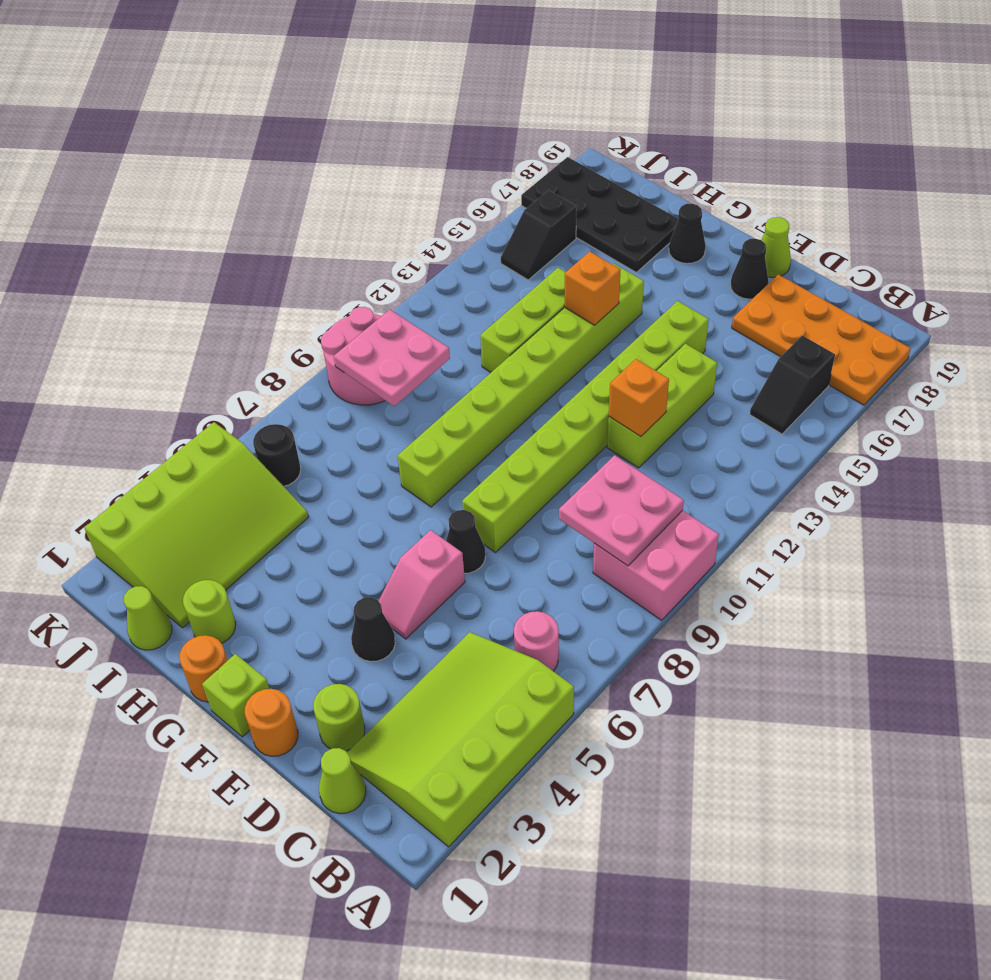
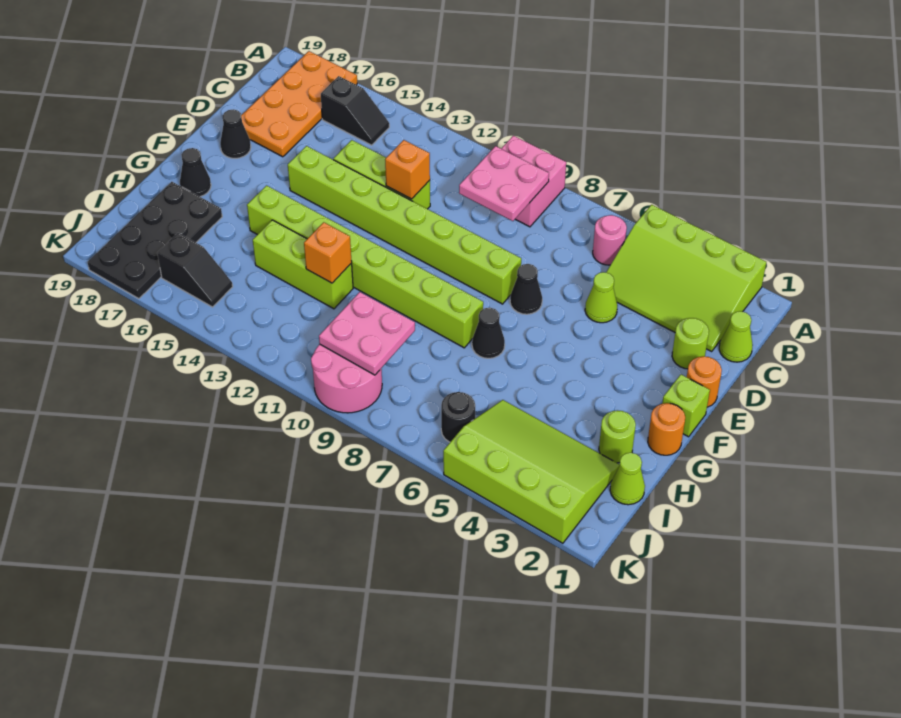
black cone E4 level 1 -> black cone G7 level 1
pink slope E5:E6 level 1 top 6 -> none
lime cone E19 level 1 -> lime cone D5 level 1
orange brick G14 level 2 -> orange brick H12 level 2

